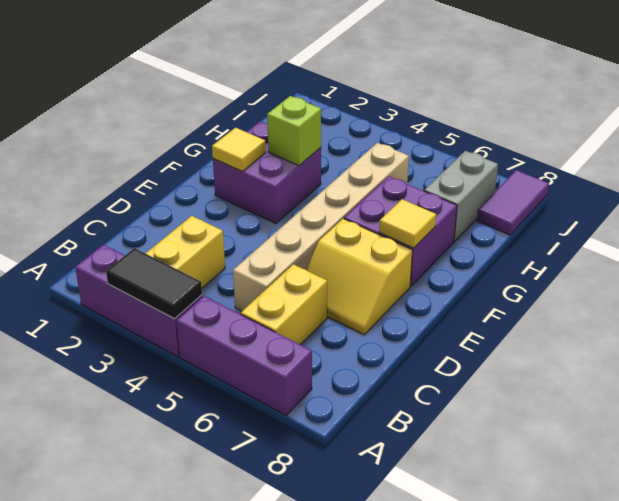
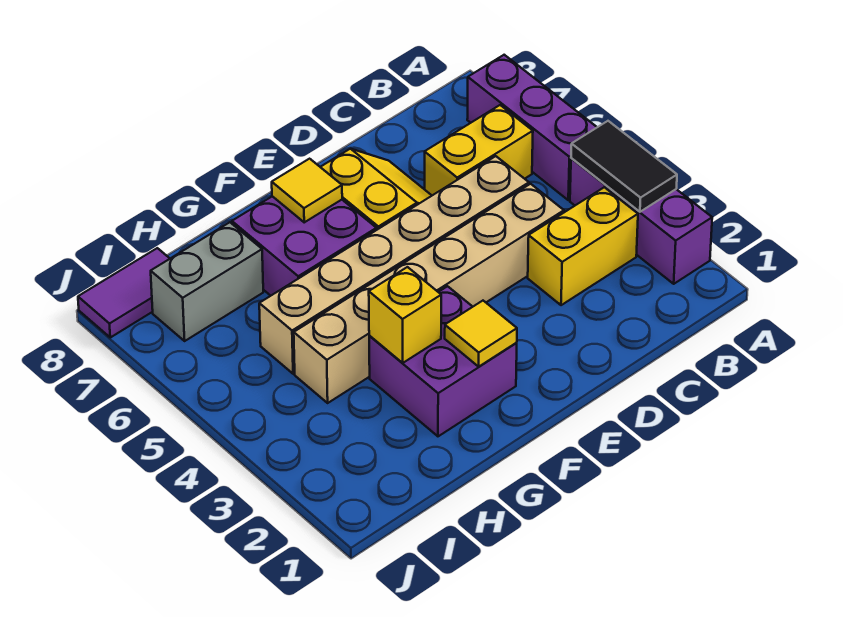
none -> tan brick C4:H4 level 1
lime brick G3 level 2 -> yellow brick G3 level 2

